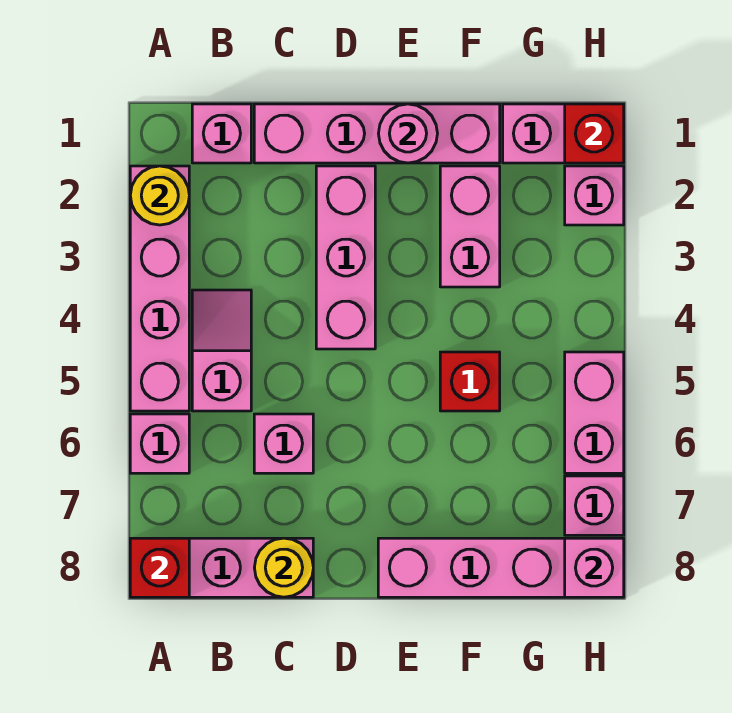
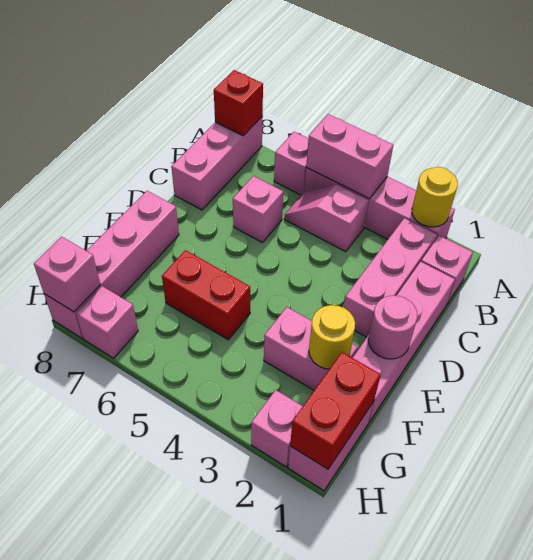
pink slope B4:B5 level 1 top 5 -> pink slope B4:B5 level 1 top 4
yellow round brick C8 level 2 -> yellow round brick F2 level 2
pink brick D2:D4 level 1 -> pink brick B2:D2 level 1
red brick F5 level 1 -> red brick F5:F6 level 1
red brick H1 level 2 -> red brick G1:H1 level 2
pink brick H5:H6 level 1 -> pink brick A4:A5 level 2

